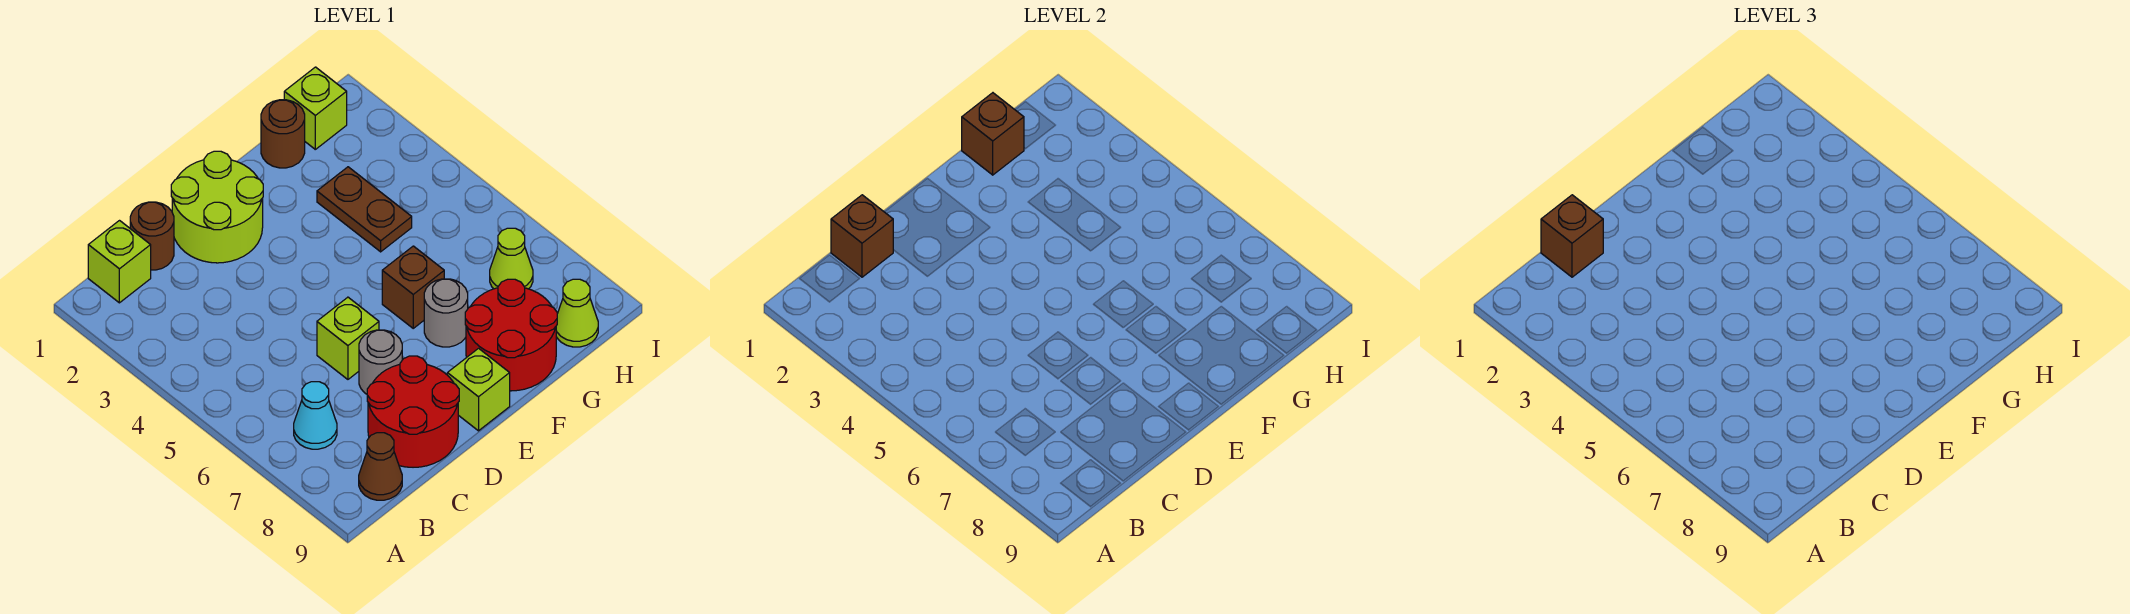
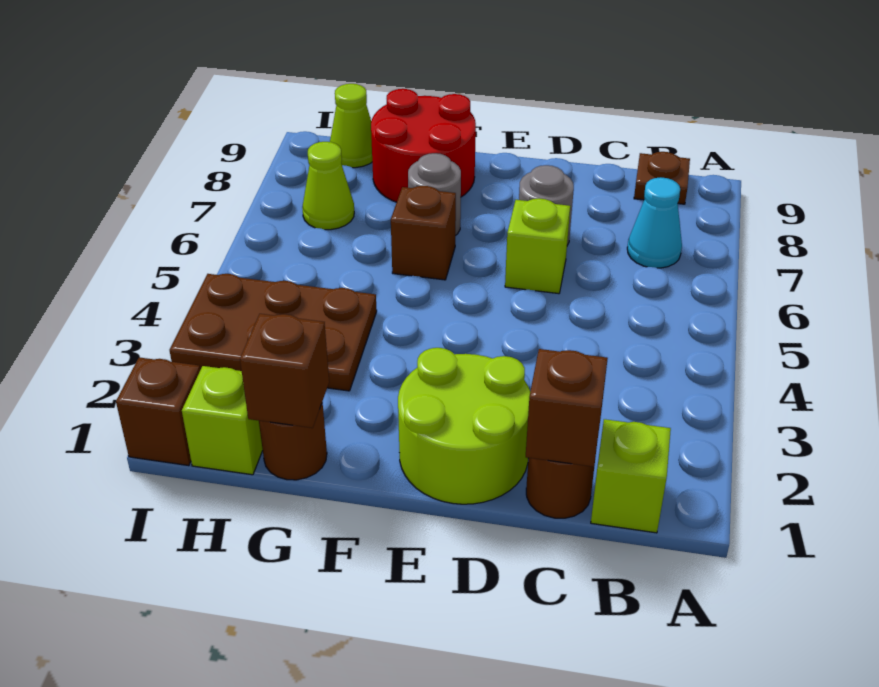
brown cone B9 level 1 -> brown plate B9 level 1
brown brick C1 level 3 -> brown brick I1 level 1
red round brick C8:D9 level 1 -> none
lime brick E9 level 1 -> none
brown plate G3:G4 level 1 -> brown plate G3:I4 level 1

